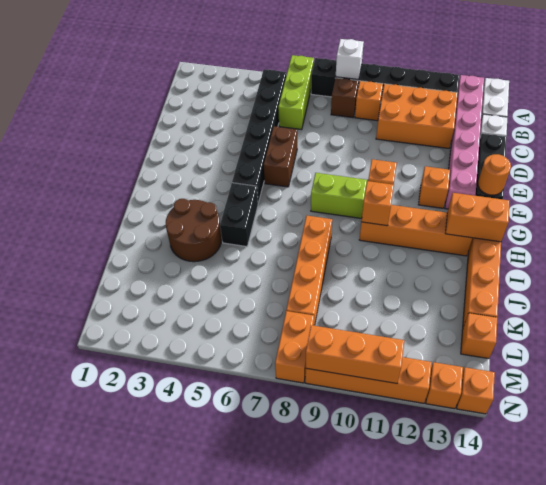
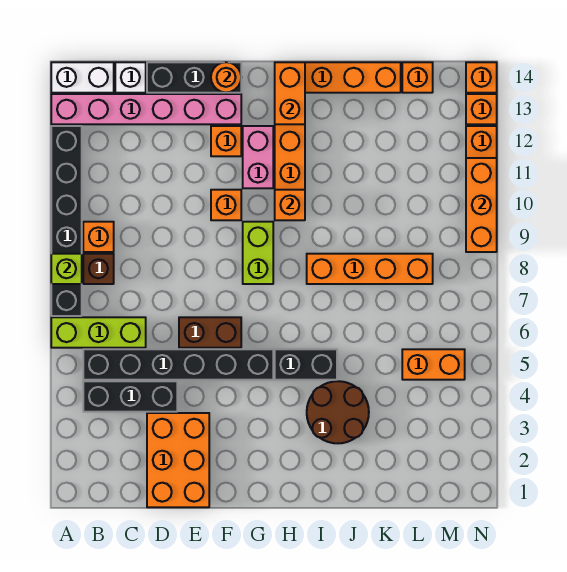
white brick A8 level 2 -> lime brick A8 level 2
none -> black brick B4:D4 level 1
orange brick B10:C12 level 1 -> orange brick D1:E3 level 1
none -> pink brick G11:G12 level 1
orange brick M8:N8 level 1 -> orange brick L5:M5 level 1

